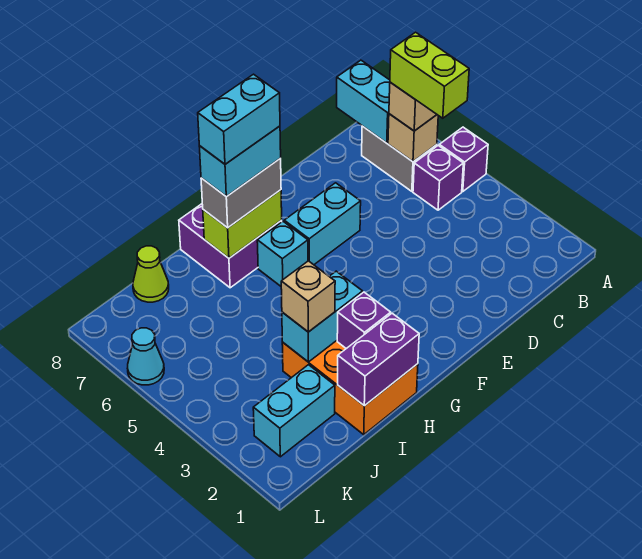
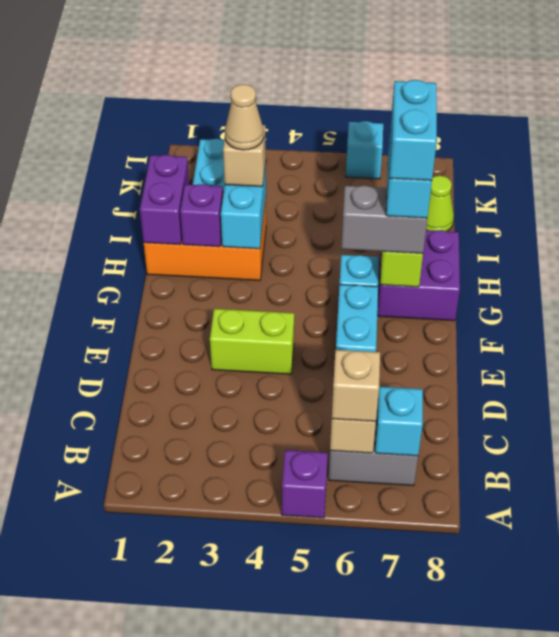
purple brick B5 level 1 -> none
lime brick B5:B6 level 4 -> lime brick E3:E4 level 1
cyan brick B7:B8 level 2 -> cyan brick B7 level 2
grey brick G7:H7 level 3 -> grey brick G6:G7 level 3
none -> tan cone I3 level 4
cyan cone L6 level 1 -> cyan brick L6 level 1

